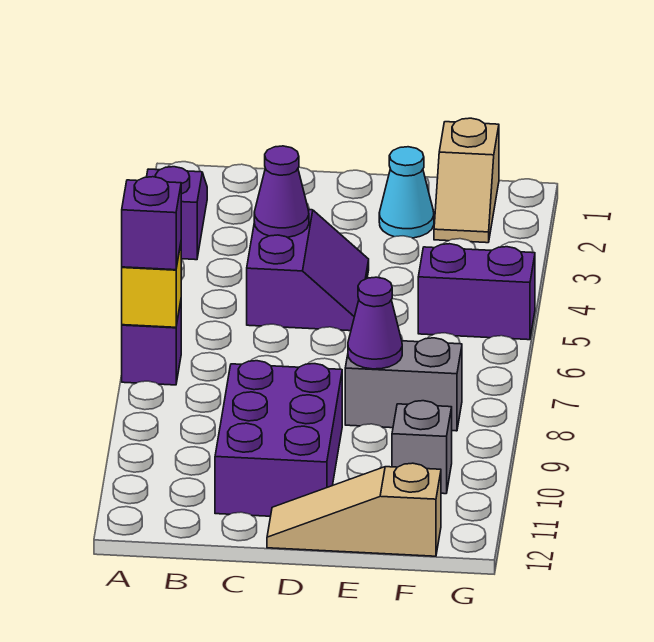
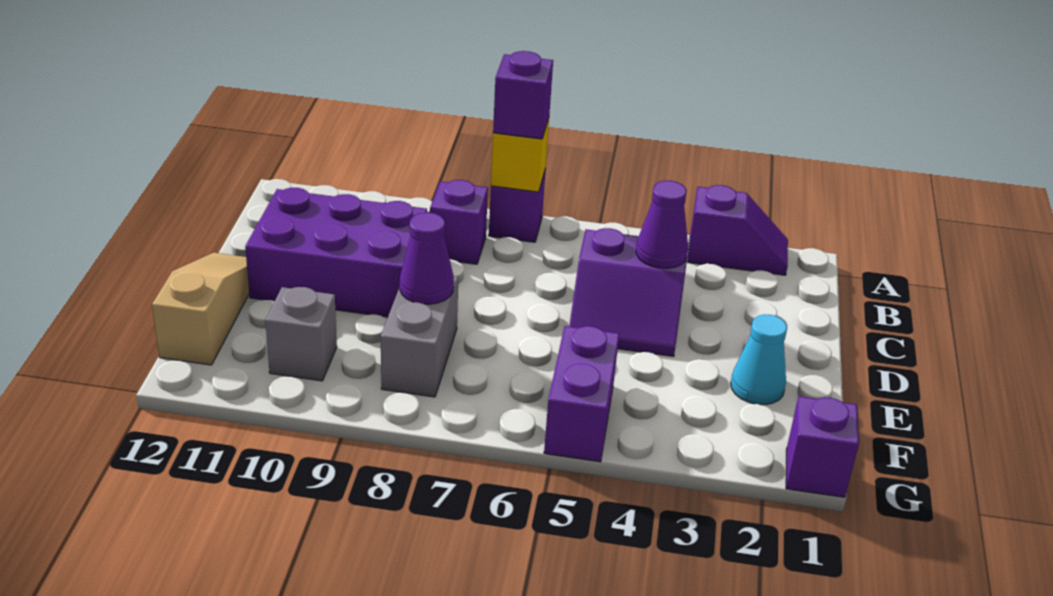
none -> purple brick B8 level 1
tan slope F1:F2 level 1 top 1 -> none
none -> purple brick G1 level 1

